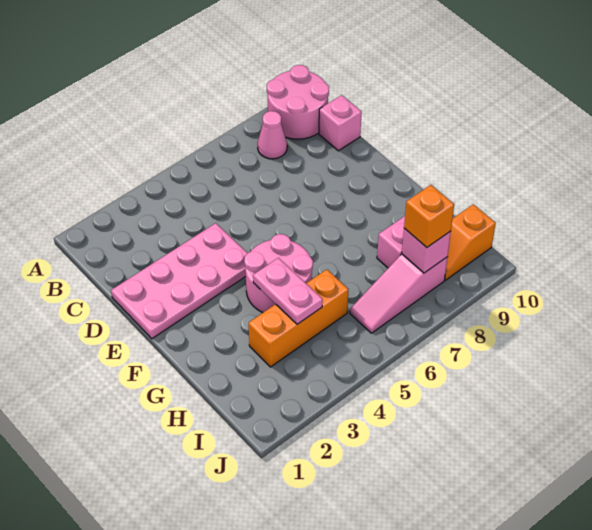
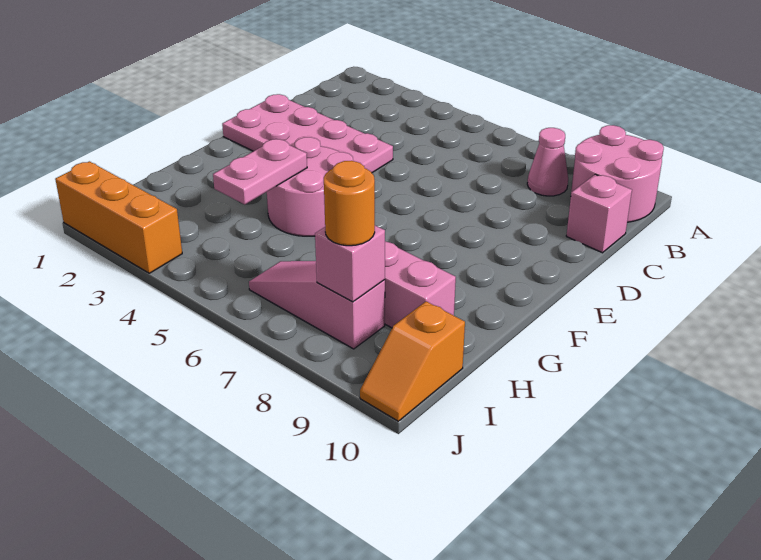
orange brick H3:H5 level 1 -> orange brick J1:J3 level 1
orange brick I8 level 3 -> orange round brick I8 level 3
orange slope I9:I10 level 1 top 10 -> orange slope I10:J10 level 1 top I

